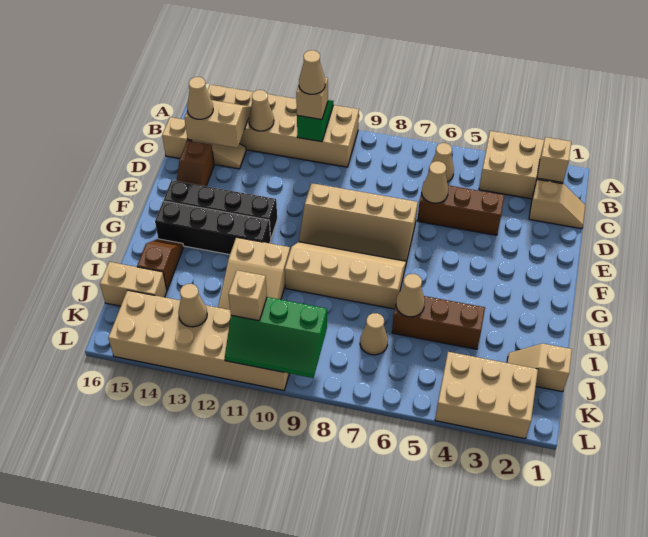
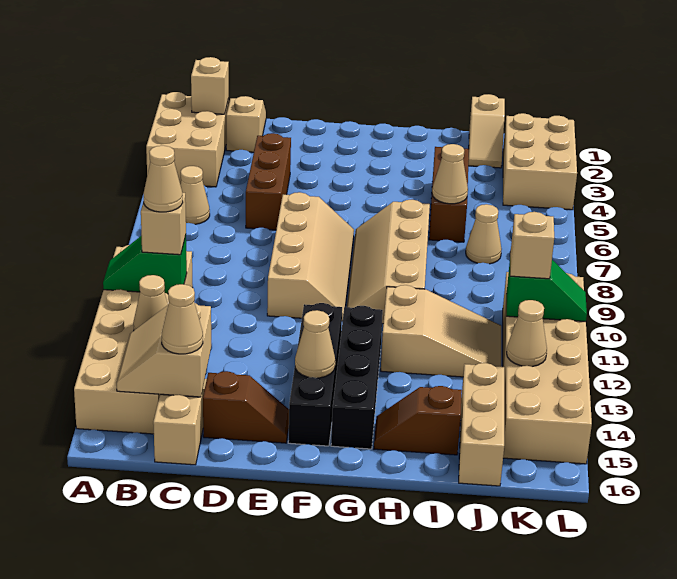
tan cone D6 level 2 -> tan cone F14 level 2
tan brick J15:J16 level 1 -> tan brick J14:J16 level 1
green slope K9:L11 level 2 top K -> green slope K11:L11 level 2 top K

